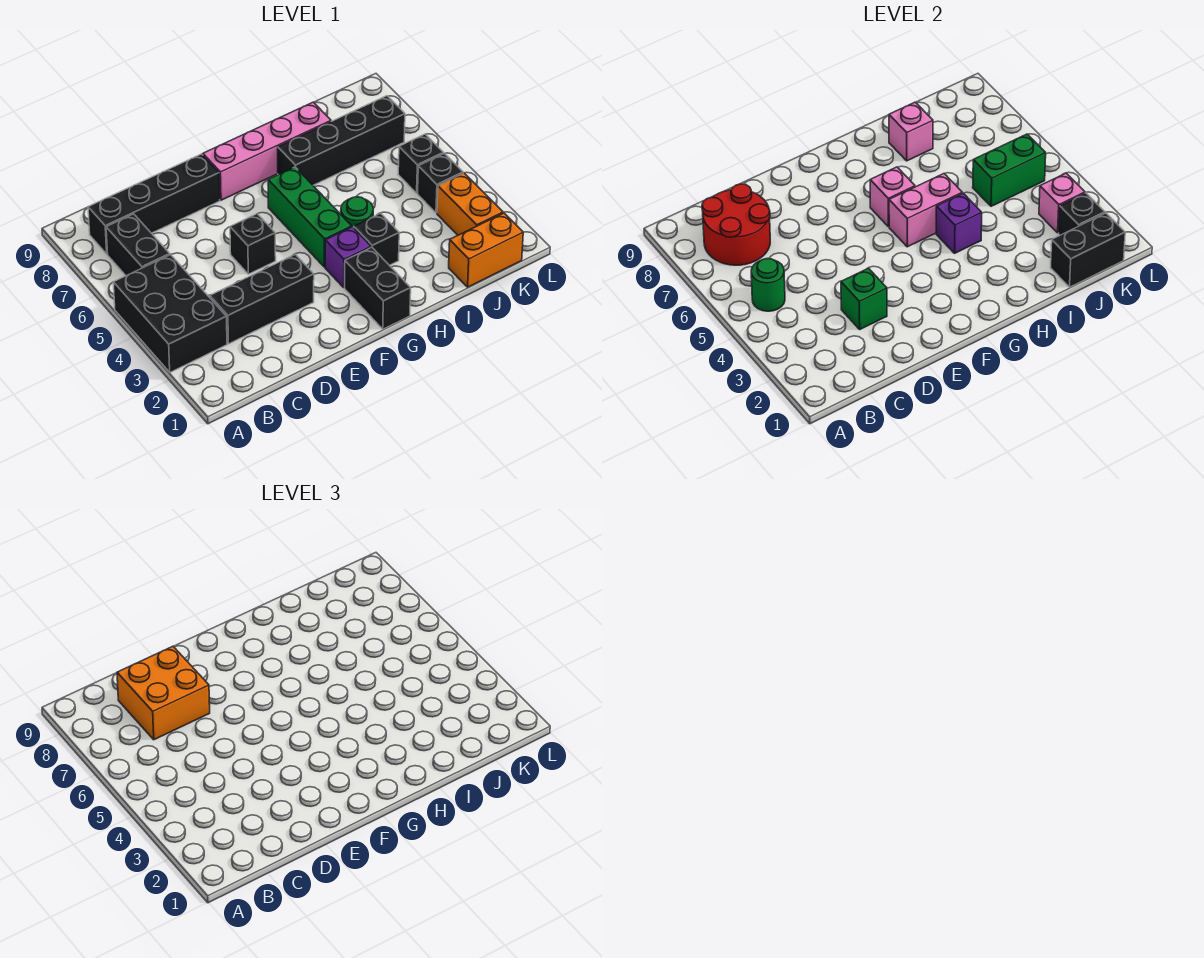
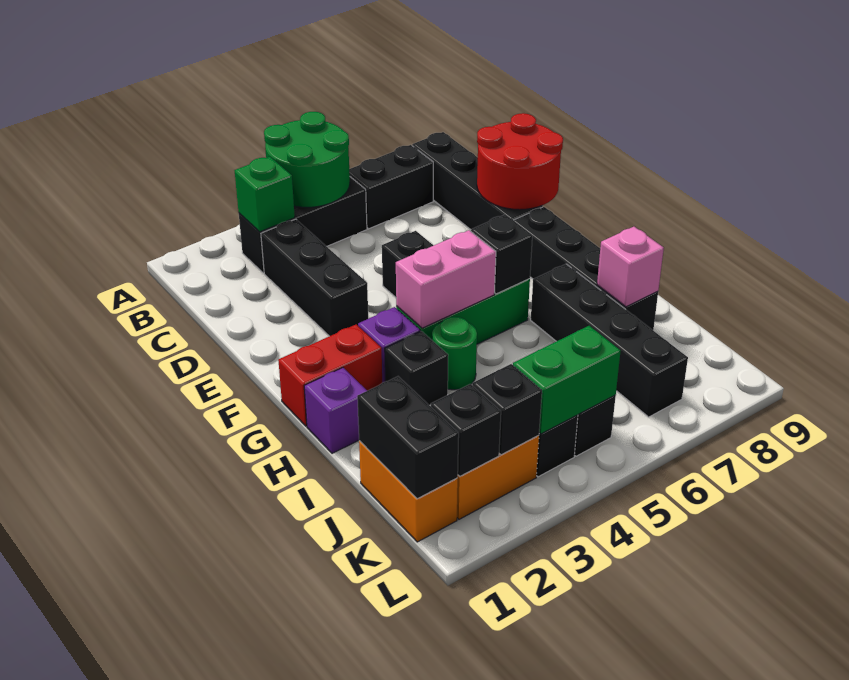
black brick A3:B5 level 1 -> black brick B3:B5 level 1
green round brick B5 level 2 -> green round brick A4:B5 level 2
red round brick B7:C8 level 2 -> red round brick D8:E9 level 2
orange brick C7:D8 level 3 -> none
green brick D3 level 2 -> green brick B3 level 2
pink brick F8:I8 level 1 -> black brick F8:I8 level 1
black brick G1:G2 level 1 -> red brick G1:G2 level 1
pink brick G5:H5 level 2 -> pink brick G4:G5 level 2
pink brick G6 level 2 -> black brick G6 level 2
purple brick H4 level 2 -> purple brick H1 level 1
green brick J5:K5 level 2 -> green brick K4:K5 level 2
pink brick K3 level 2 -> black brick K3 level 2

